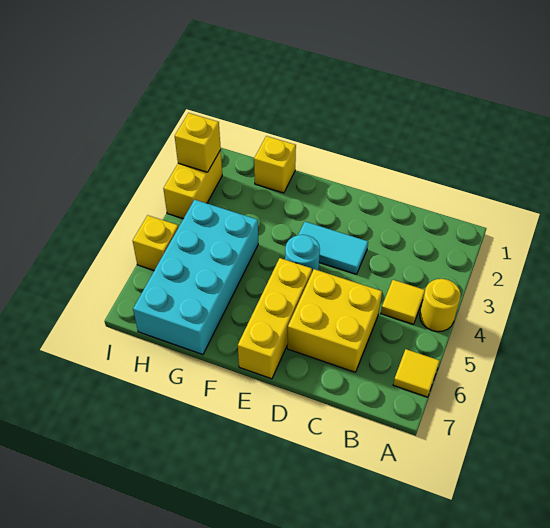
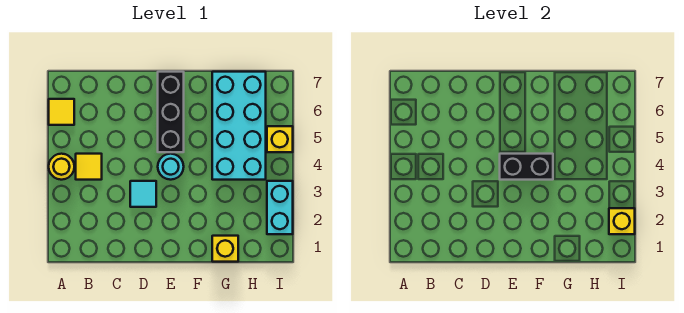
yellow brick C5:D6 level 1 -> none
cyan tile D3:E3 level 1 -> cyan tile D3 level 1
none -> black brick E4:F4 level 2
yellow brick E5:E7 level 1 -> black brick E5:E7 level 1
yellow brick I2:I3 level 1 -> cyan brick I2:I3 level 1

